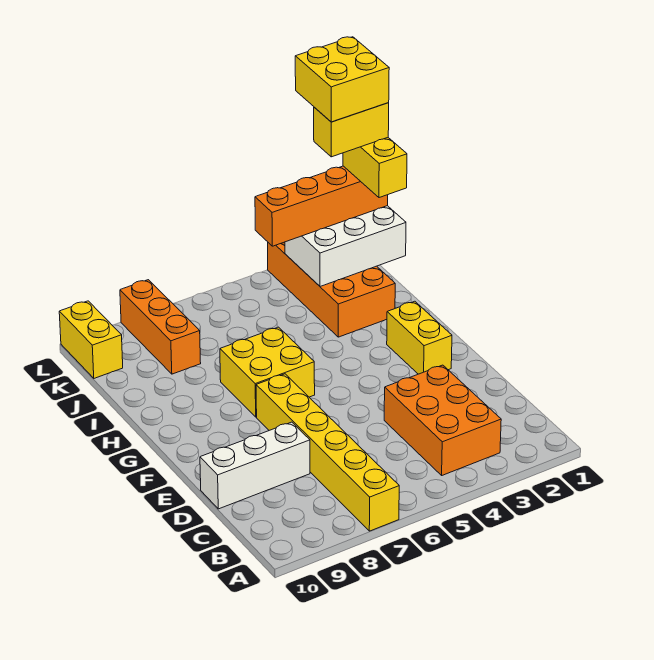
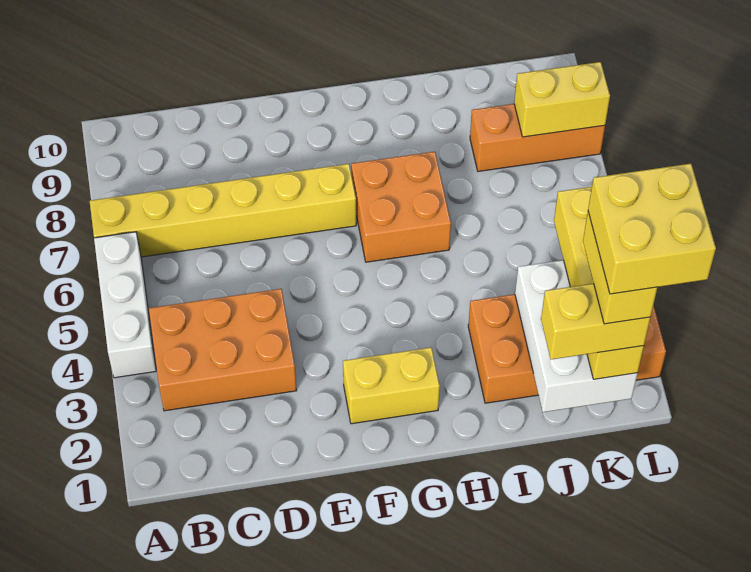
white brick D8:D10 level 1 -> white brick A4:A6 level 1
yellow brick G6:H7 level 1 -> orange brick G6:H7 level 1
orange brick K1:K4 level 3 -> yellow brick K1:K4 level 3
yellow brick K10:L10 level 1 -> yellow brick K8:L8 level 2

